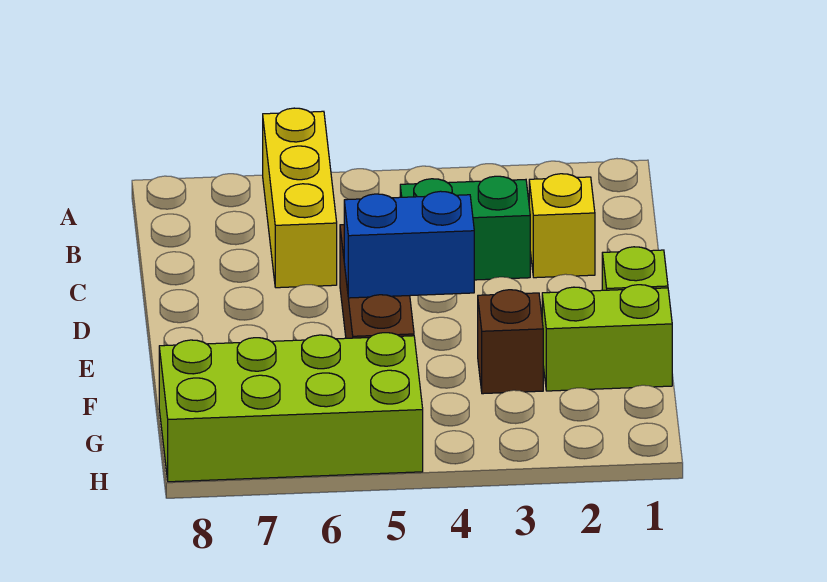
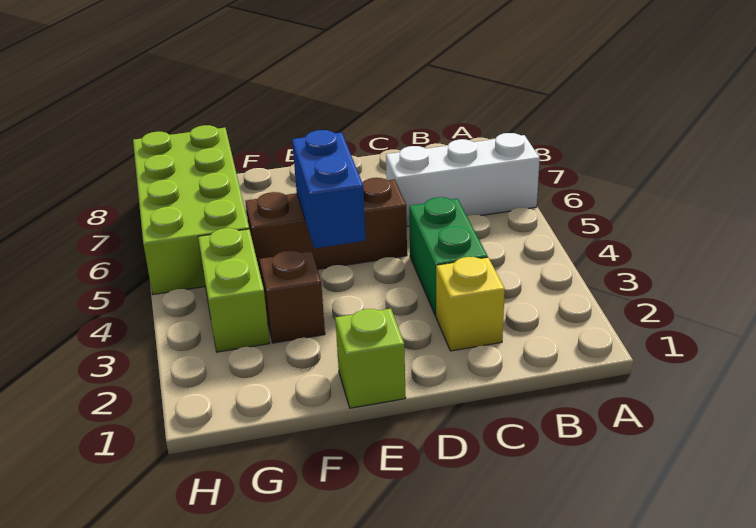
yellow brick A6:C6 level 1 -> white brick A6:C6 level 1
lime brick F1:F2 level 1 -> lime brick G3:G4 level 1

